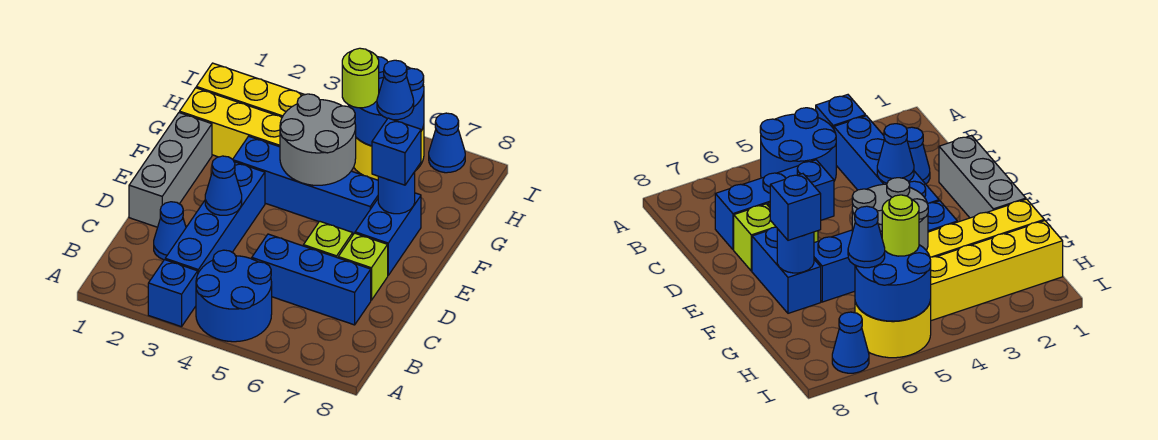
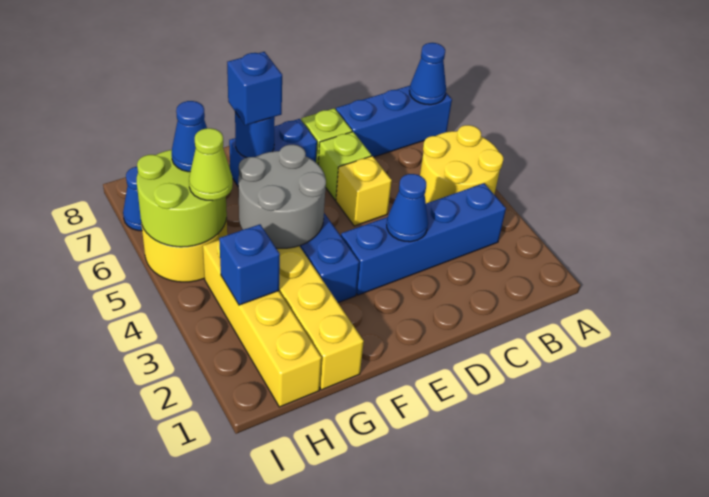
blue brick A3 level 1 -> blue brick H3 level 2
blue round brick A4:B5 level 1 -> yellow round brick A4:B5 level 1
blue cone C2 level 1 -> blue cone A7 level 2
blue brick C5:C7 level 1 -> blue brick A7:C7 level 1
grey brick D1:F1 level 1 -> none
none -> yellow brick D5 level 1
blue round brick H5:I6 level 2 -> lime round brick H5:I6 level 2
lime round brick H5 level 3 -> lime cone H5 level 3

